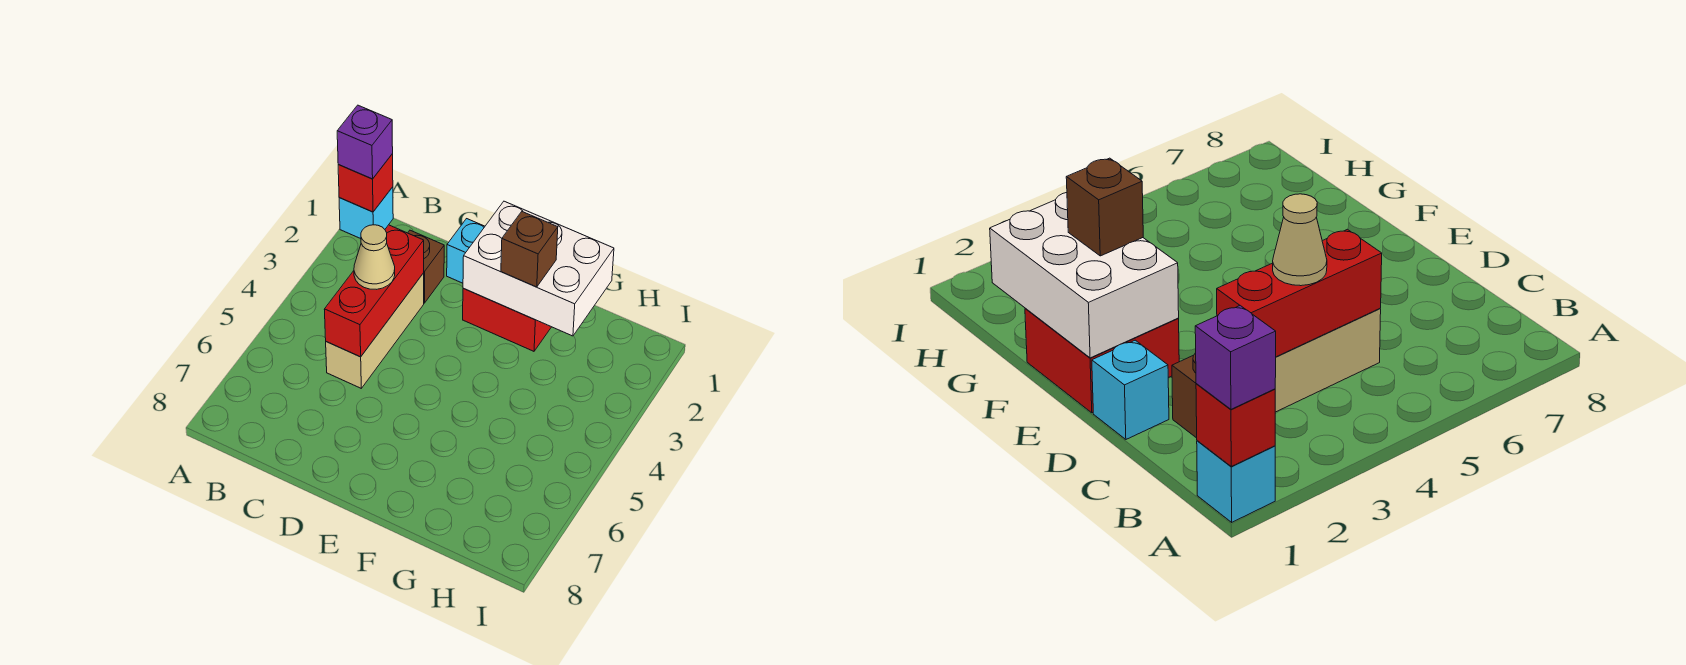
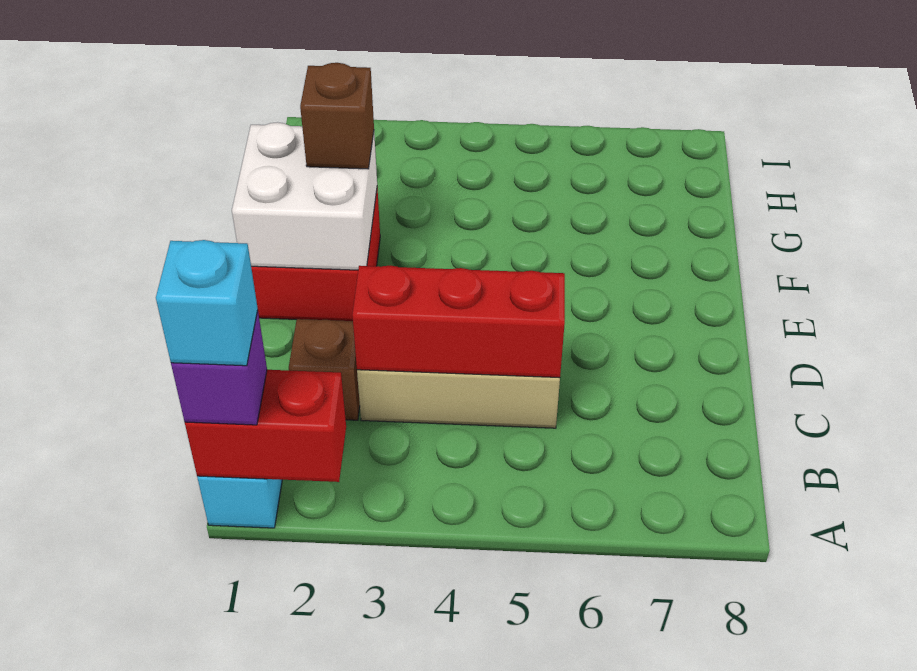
red brick A1 level 2 -> red brick A1:A2 level 2
tan cone C4 level 3 -> none
cyan brick D1 level 1 -> cyan brick A1 level 4
white brick E1:G2 level 2 -> white brick E1:F2 level 2

